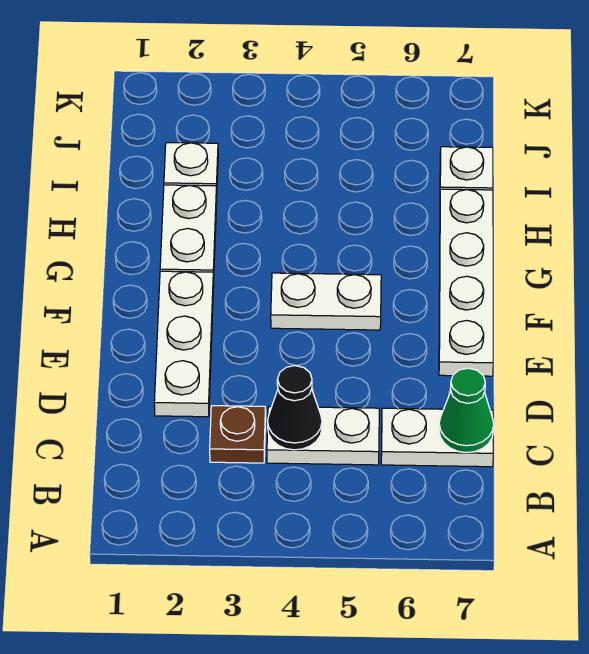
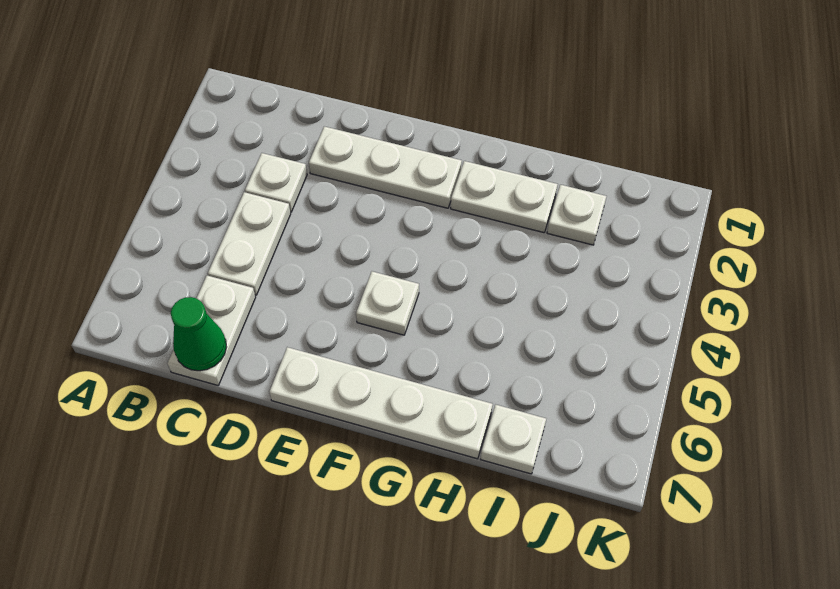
brown plate C3 level 1 -> white plate C3 level 1
black cone C4 level 2 -> none
white plate F4:F5 level 1 -> white plate F5 level 1

